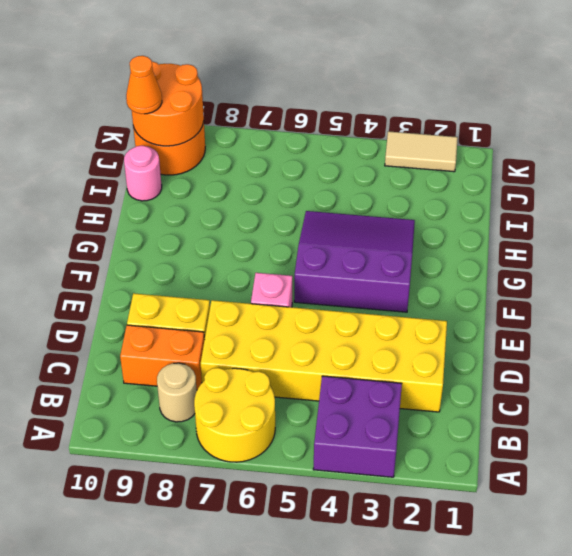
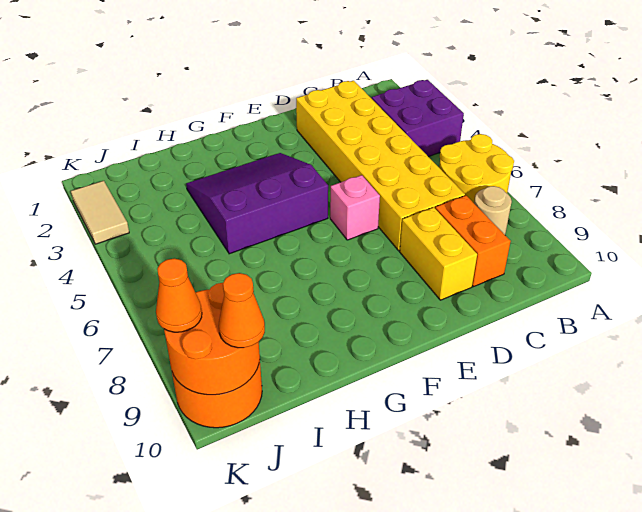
purple slope F3:H5 level 1 top F -> purple slope F3:H5 level 1 top 5
pink round brick I10 level 1 -> none
none -> orange cone K9 level 3

